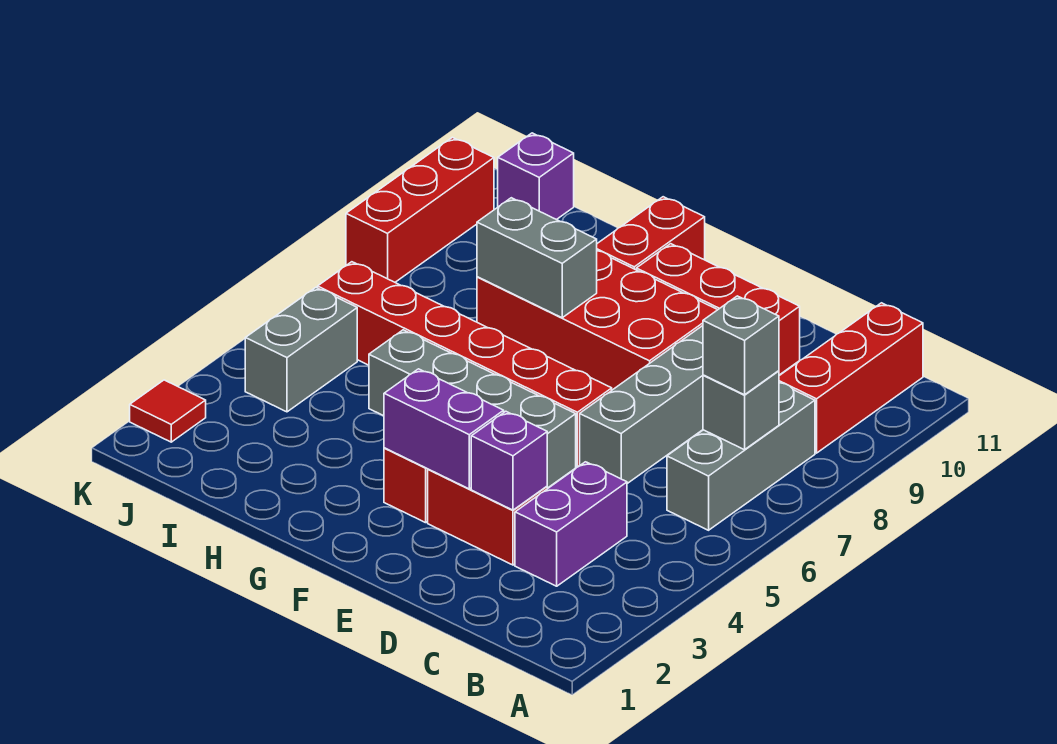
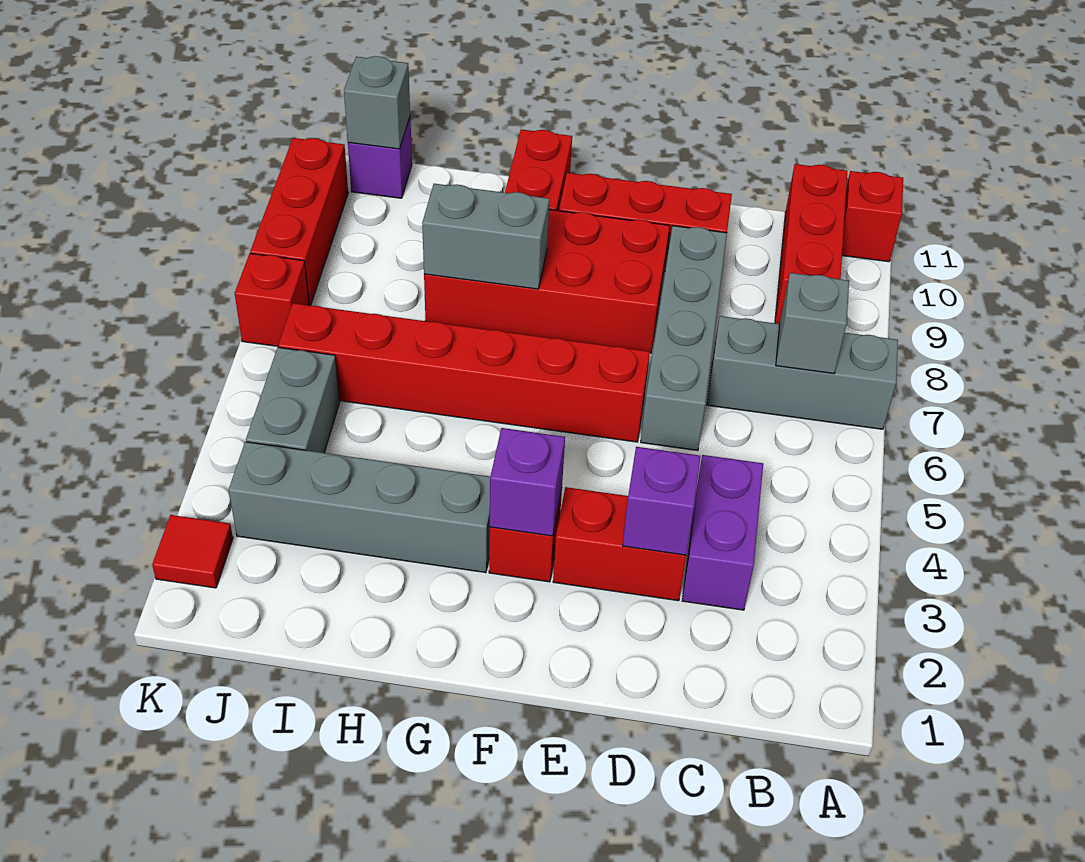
none -> red brick A11 level 1
grey brick B6:B8 level 1 -> grey brick A7:C7 level 1
grey brick B7 level 3 -> grey brick J11 level 2
purple brick E3:F3 level 2 -> purple brick F3 level 2
grey brick E5:H5 level 1 -> grey brick G3:J3 level 1
none -> red brick K7 level 1

